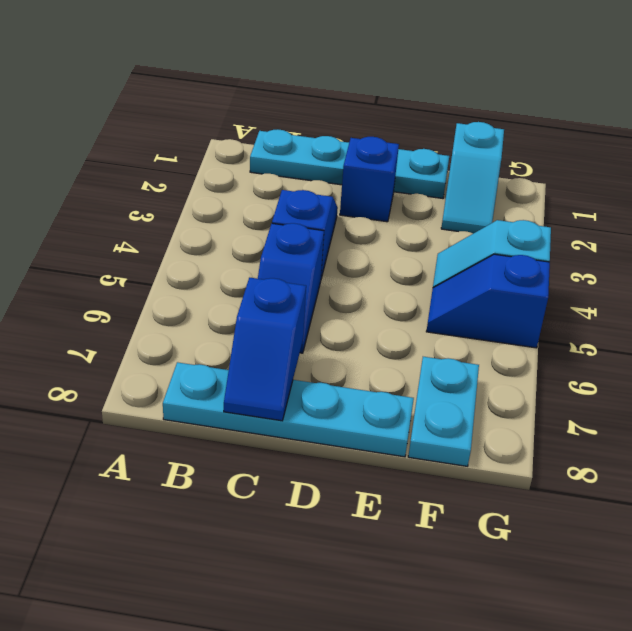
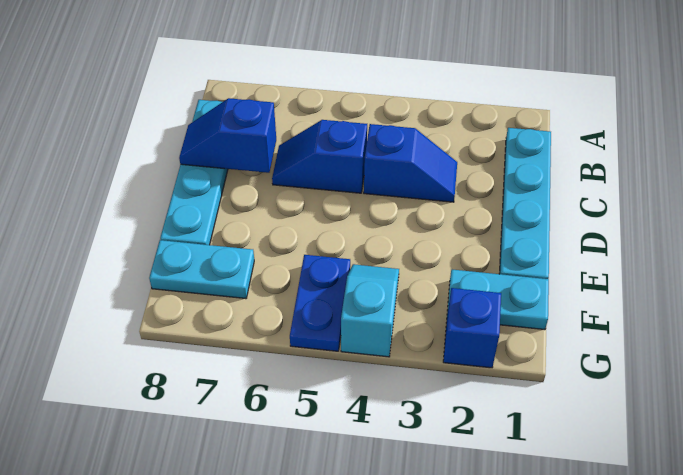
blue brick D2 level 1 -> blue brick G2 level 1
cyan slope F1:F2 level 1 top 1 -> cyan plate F1:F2 level 1
blue slope F5:G5 level 1 top G -> blue plate F5:G5 level 1

